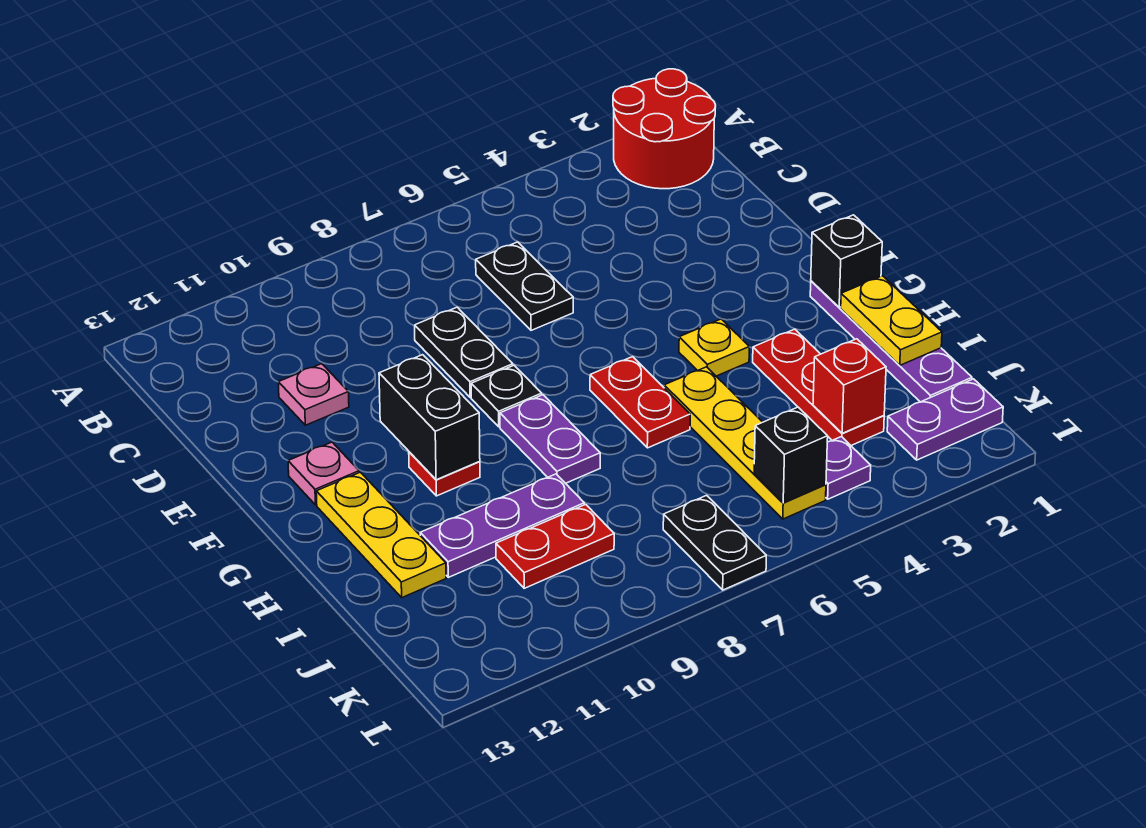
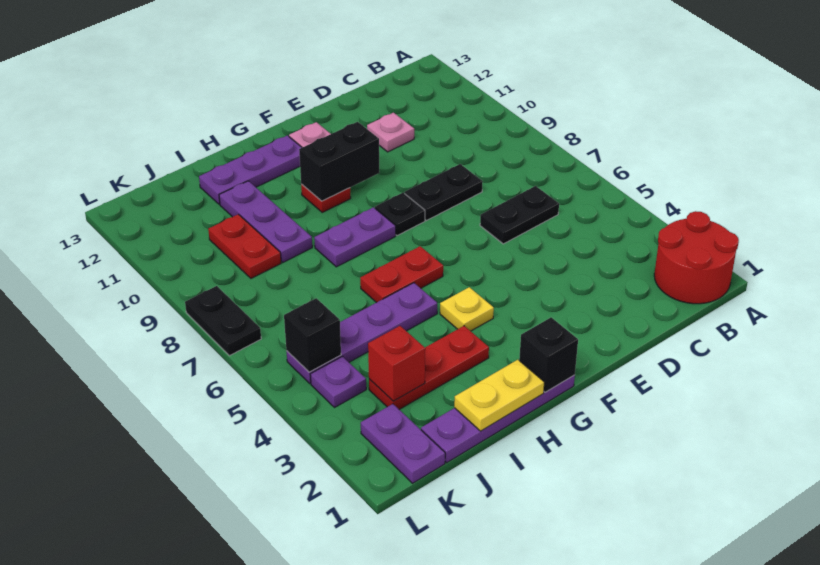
yellow plate G12:I12 level 1 -> purple plate G12:I12 level 1
yellow plate H5:K5 level 1 -> purple plate H5:K5 level 1
black plate K7:L7 level 1 -> black plate L7:L8 level 1

